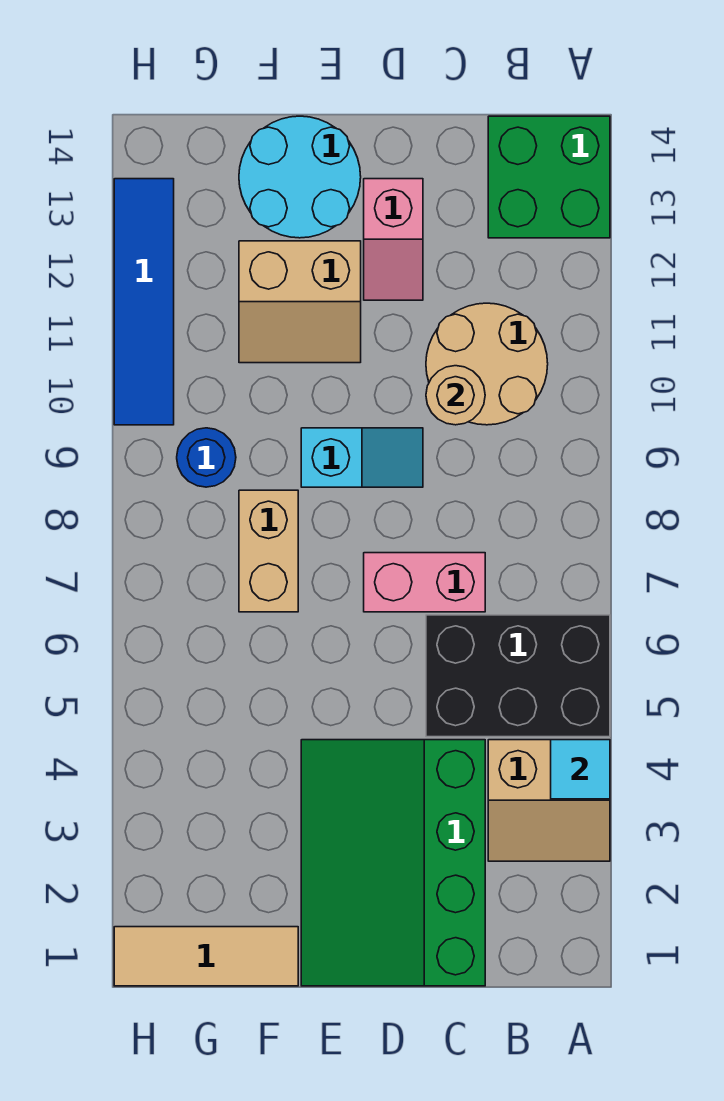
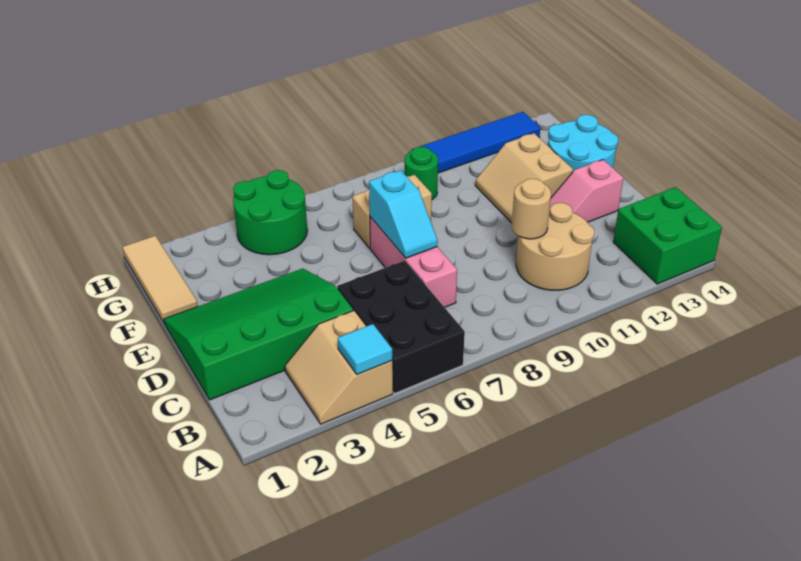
pink brick C7:D7 level 1 -> pink brick C7:E7 level 1
cyan slope D9:E9 level 1 top E -> cyan slope D7:E7 level 2 top E
none -> green round brick G4:H5 level 1
blue round brick G9 level 1 -> green round brick G9 level 1

